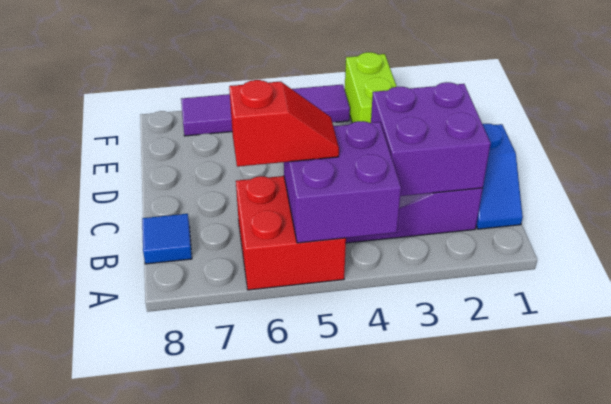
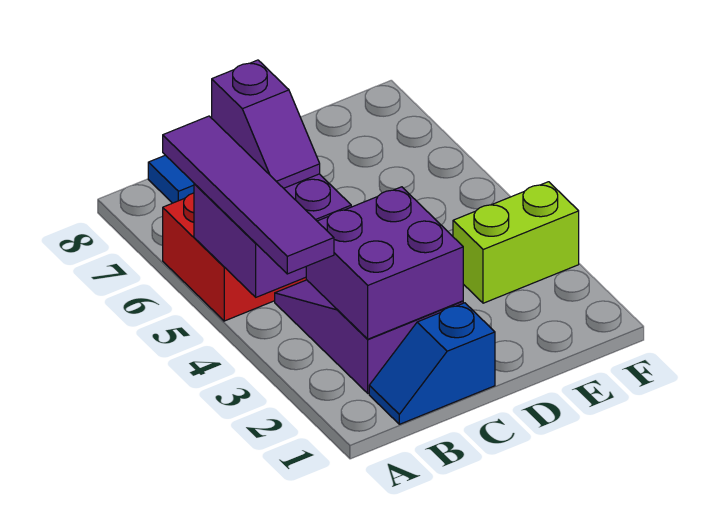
red slope B5:B6 level 3 top 6 -> purple slope B5:B6 level 3 top 6
purple tile F4:F7 level 1 -> purple tile A3:A6 level 3

